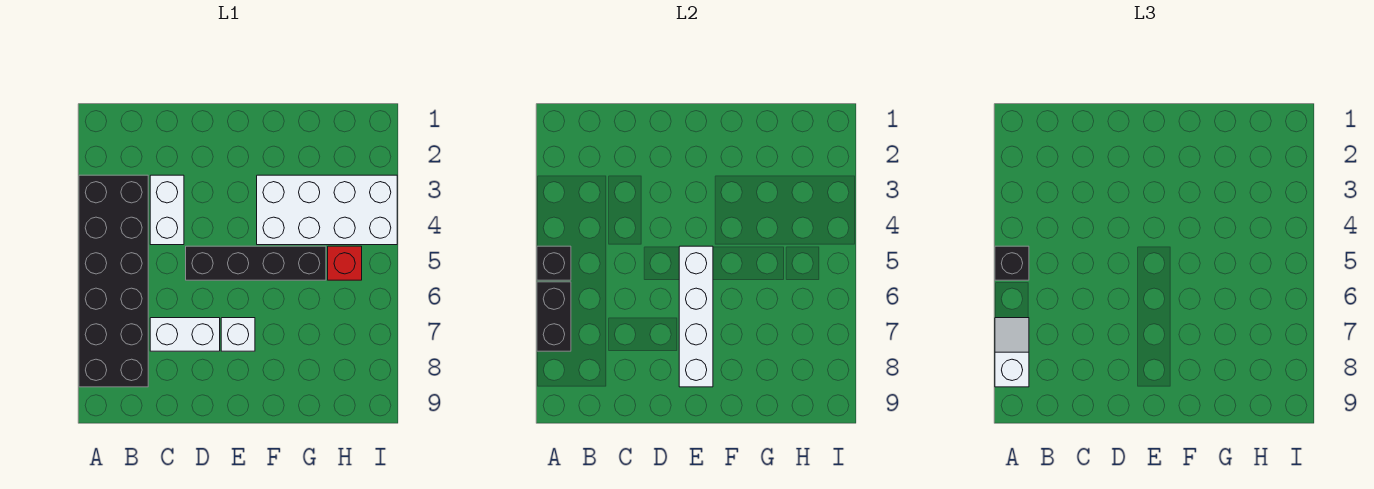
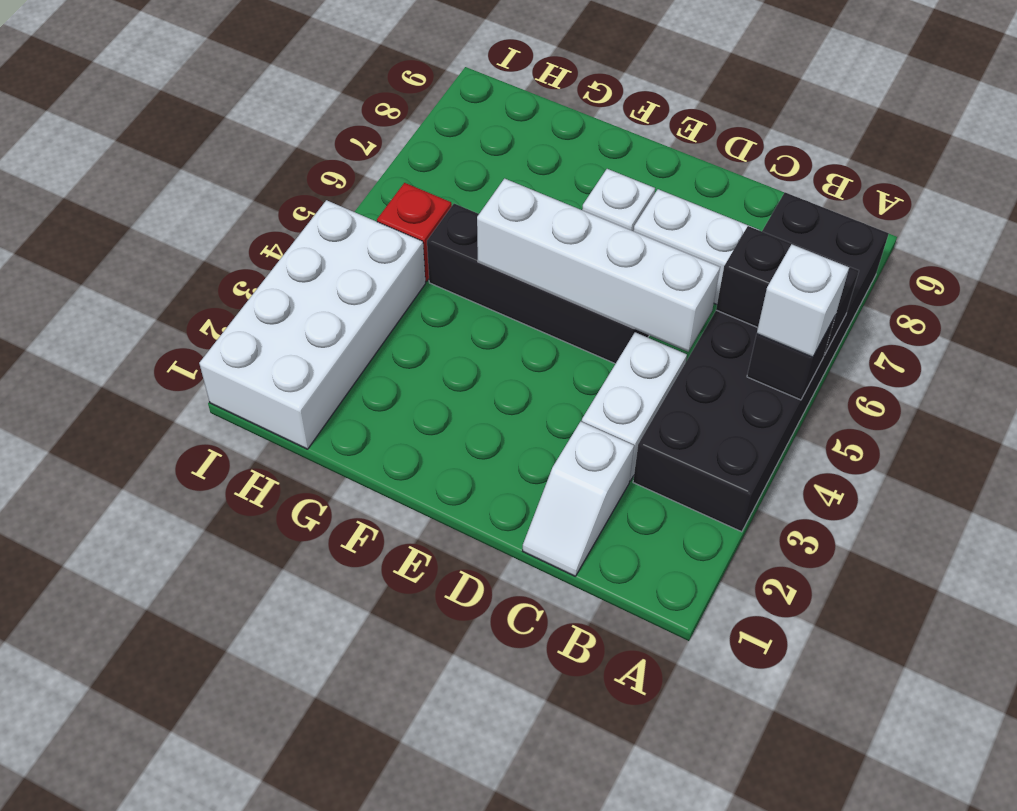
black brick A5 level 3 -> white brick A5 level 3
black brick A6:A7 level 2 -> black brick A6:B6 level 2
white slope A7:A8 level 3 top 8 -> white slope C1:C2 level 1 top 2
white brick E5:E8 level 2 -> white brick C5:F5 level 2
white brick F3:I4 level 1 -> white brick H1:I4 level 1

